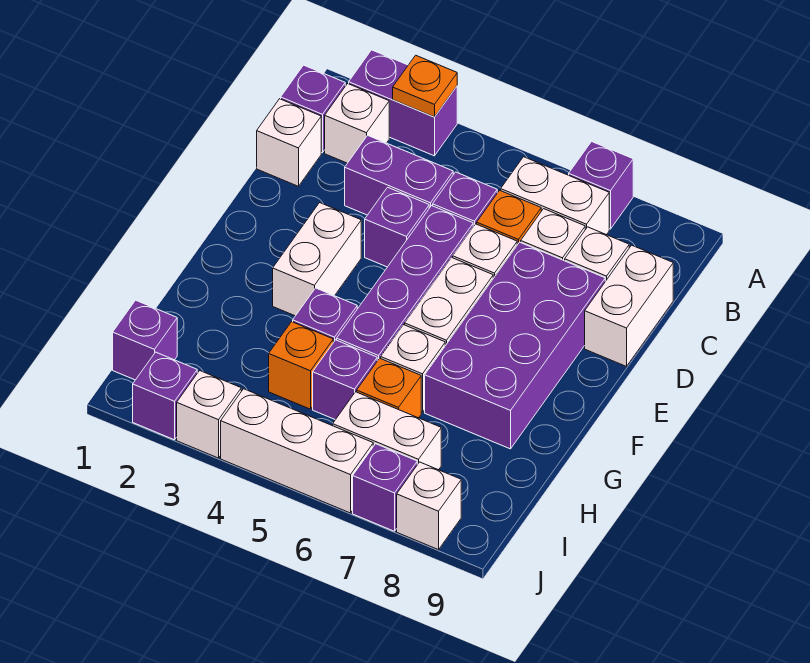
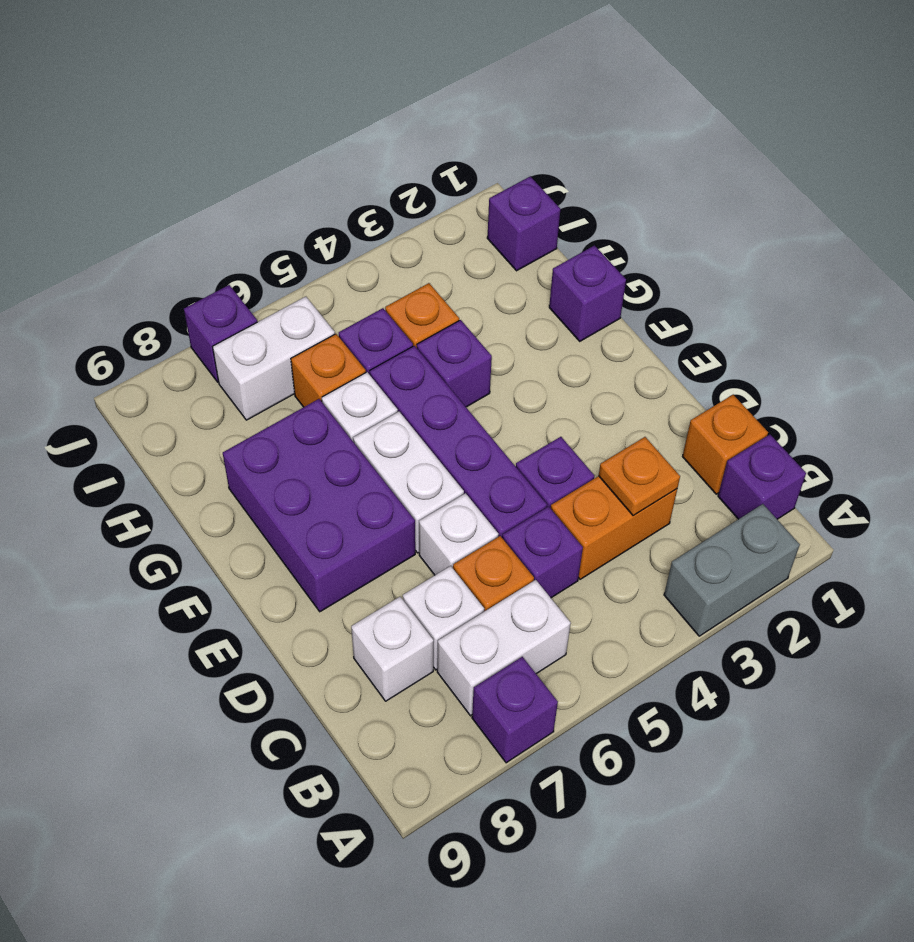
purple brick A2:A3 level 1 -> grey brick A2:A3 level 1
orange plate A3 level 2 -> orange plate C3 level 2
white brick B2 level 1 -> none
white brick C1 level 1 -> orange brick C1 level 1
purple brick C3:C4 level 1 -> orange brick C3:C4 level 1
white brick C9:D9 level 1 -> none
purple brick D7:G8 level 1 -> purple brick E7:G8 level 1
white brick E3:F3 level 1 -> none
purple brick J2 level 1 -> purple brick G1 level 1
white brick J3 level 1 -> none
white brick J4:J6 level 1 -> none
white brick J8 level 1 -> none

